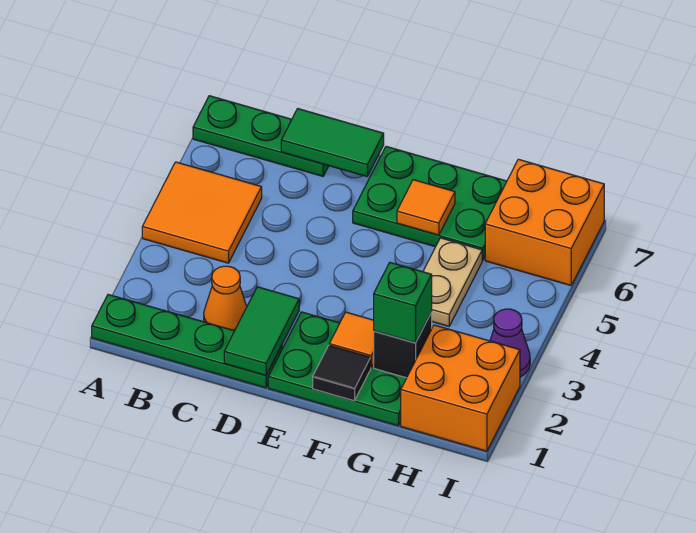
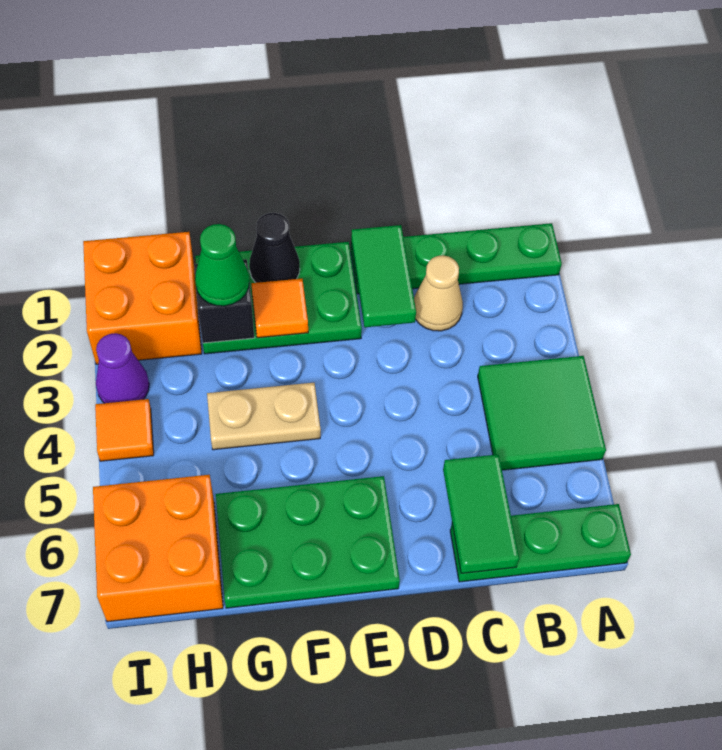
orange tile A4:B5 level 1 -> green tile A4:B5 level 1
orange cone C2 level 1 -> tan cone C2 level 1
green tile C7:D7 level 2 -> green tile C6:C7 level 2
black tile F1 level 2 -> black cone F1 level 2
orange tile F6 level 2 -> orange tile I4 level 1
green brick G2 level 3 -> green cone G2 level 3
tan plate G4:G5 level 1 -> tan plate F4:G4 level 1

